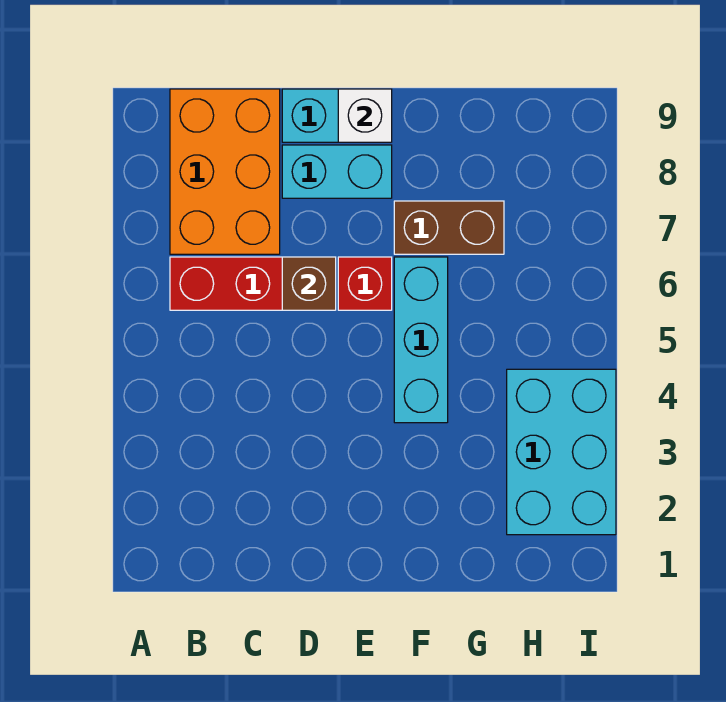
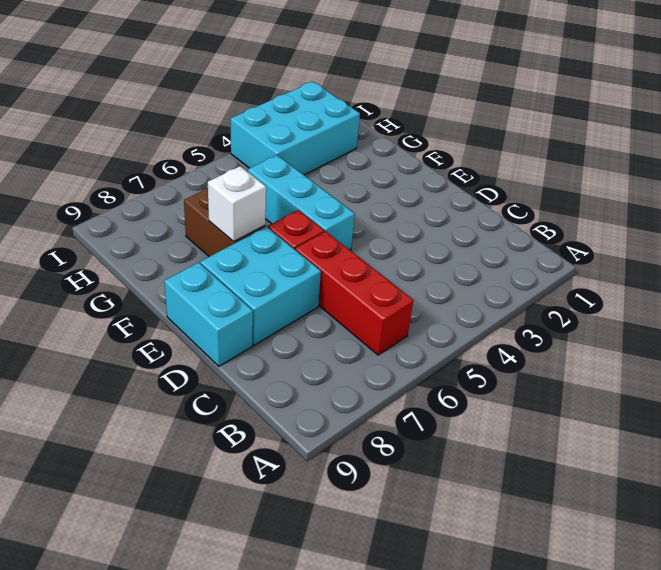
orange brick B7:C9 level 1 -> none
brown brick D6 level 2 -> none
cyan brick D8:E8 level 1 -> cyan brick D7:E8 level 1
white brick E9 level 2 -> white brick F7 level 2
cyan brick F4:F6 level 1 -> cyan brick E5:G5 level 1

